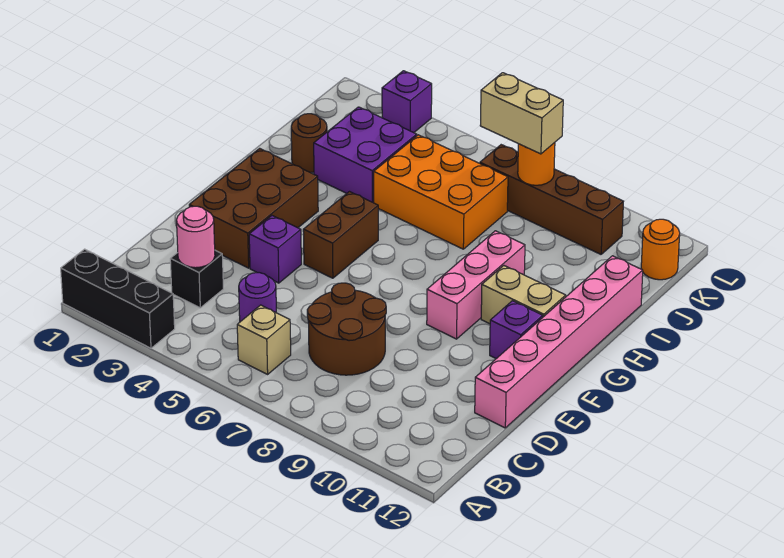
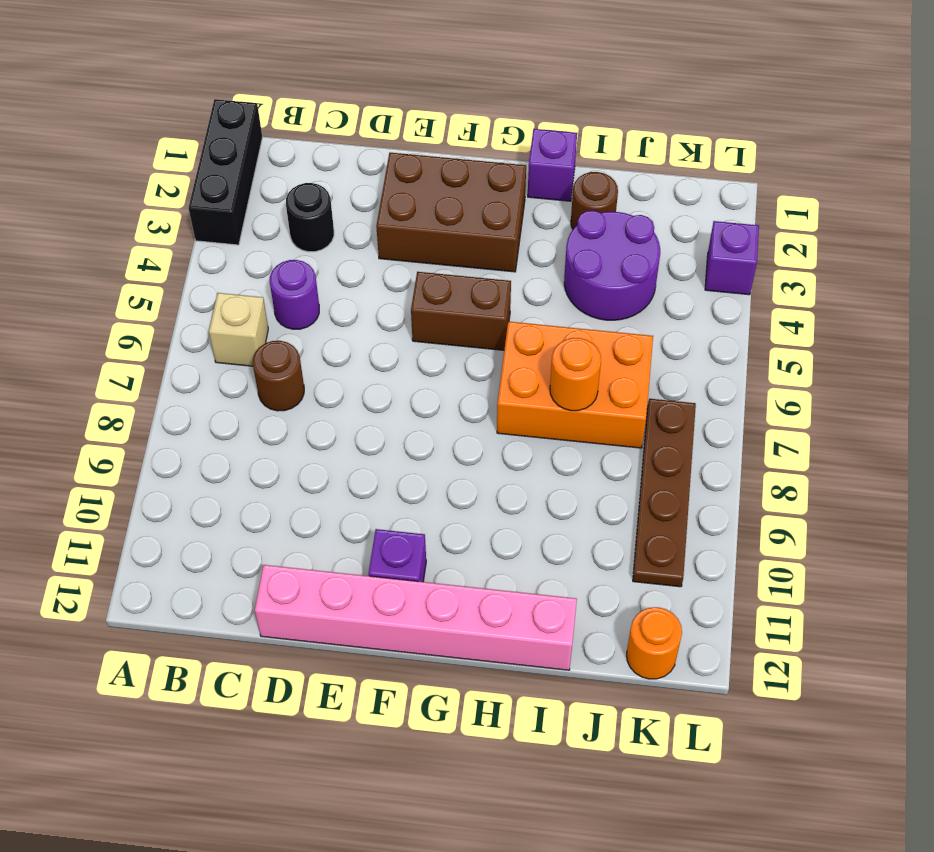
black brick C3 level 1 -> black round brick C3 level 1
pink round brick C3 level 2 -> none
brown round brick C7:D8 level 1 -> brown round brick C7 level 1
purple brick E4 level 1 -> purple brick H1 level 1
pink brick F9:H9 level 1 -> none
tan brick G10:G11 level 1 -> none
purple brick I3:J4 level 1 -> purple round brick I3:J4 level 1
orange brick I5:J7 level 1 -> orange brick H6:J7 level 1
brown brick K7:K10 level 1 -> brown plate K7:K10 level 1
tan brick K7:K8 level 3 -> none
orange round brick K8 level 2 -> orange round brick I7 level 2

